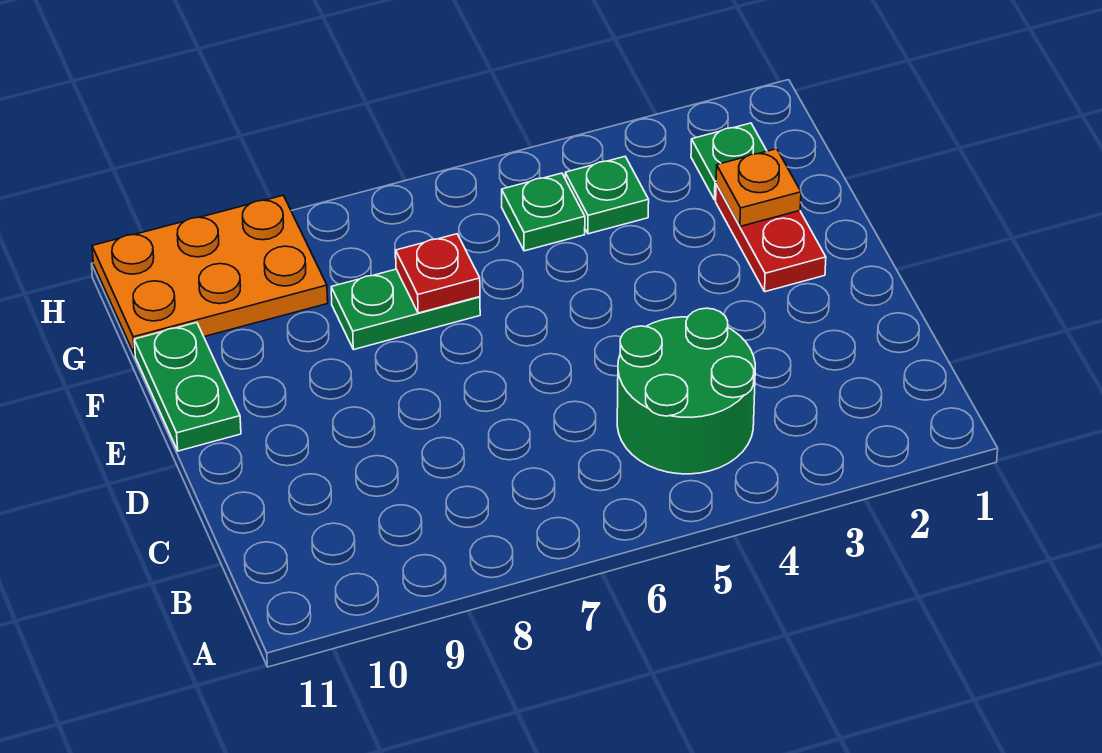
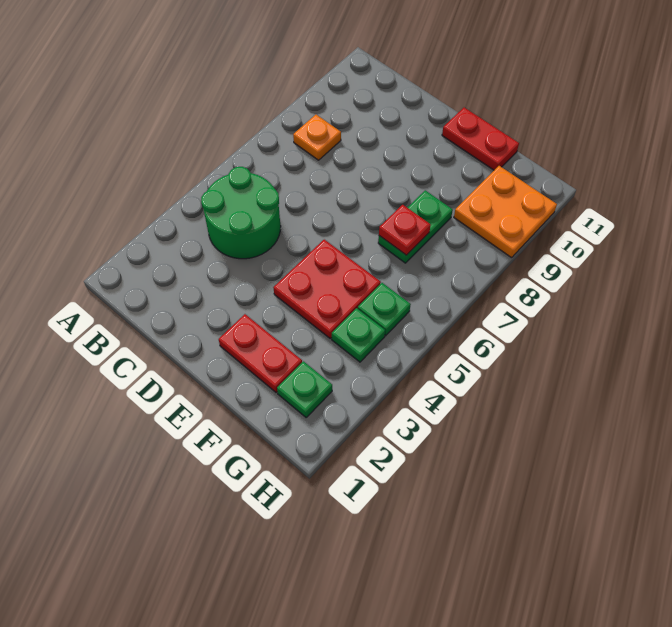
none -> red plate E4:F5 level 1
green plate E11:F11 level 1 -> red plate E11:F11 level 1
orange plate F2 level 2 -> orange plate B8 level 1
orange plate G9:H11 level 1 -> orange plate G9:H10 level 1

